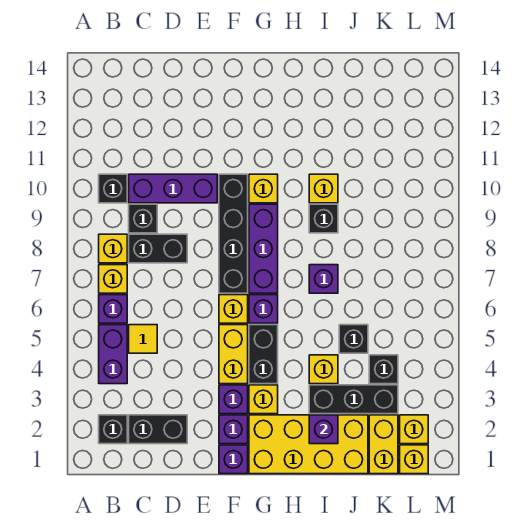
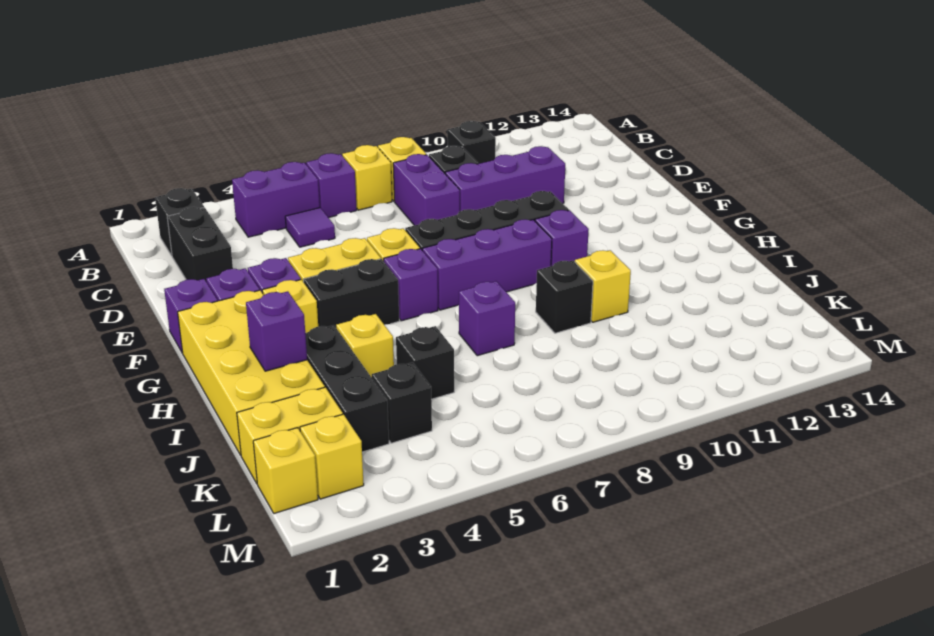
yellow tile C5 level 1 -> purple tile C5 level 1
black brick C8:D8 level 1 -> purple brick C8:D8 level 1
purple brick C10:E10 level 1 -> purple brick D9:D11 level 1
yellow brick G10 level 1 -> purple brick G10 level 1

